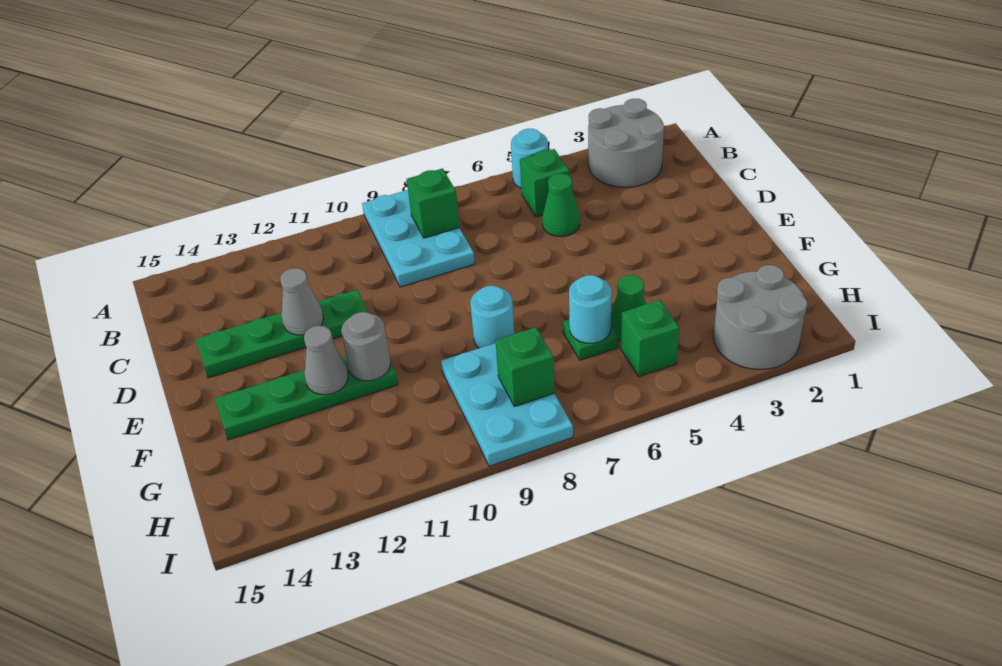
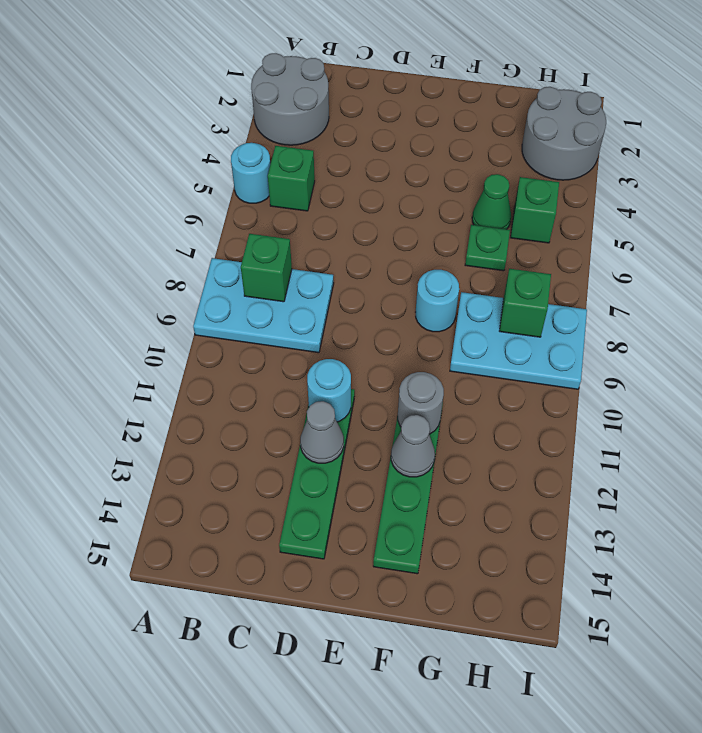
green cone C5 level 1 -> none
cyan round brick G6 level 2 -> cyan round brick D11 level 2

